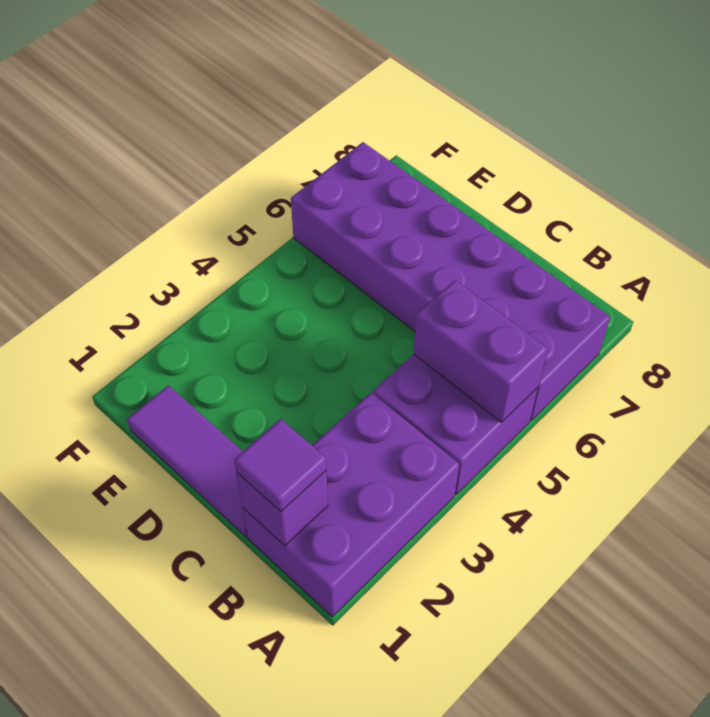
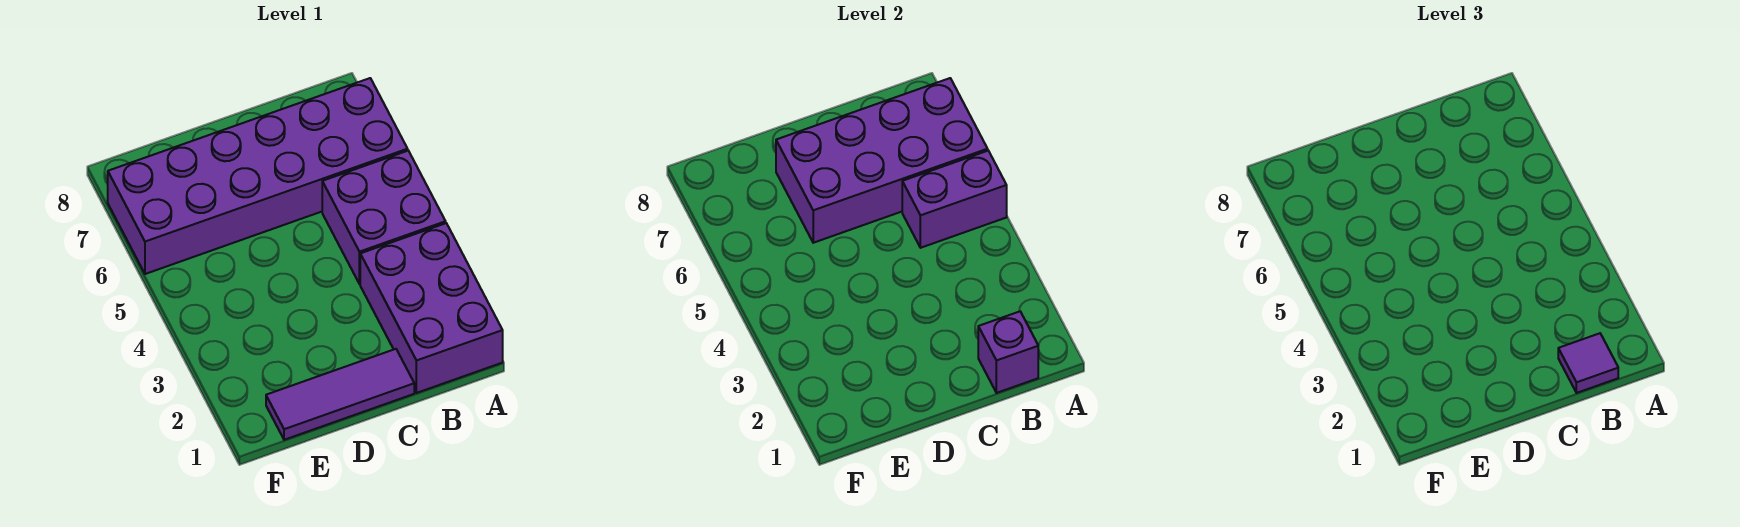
none -> purple brick A6:D7 level 2

